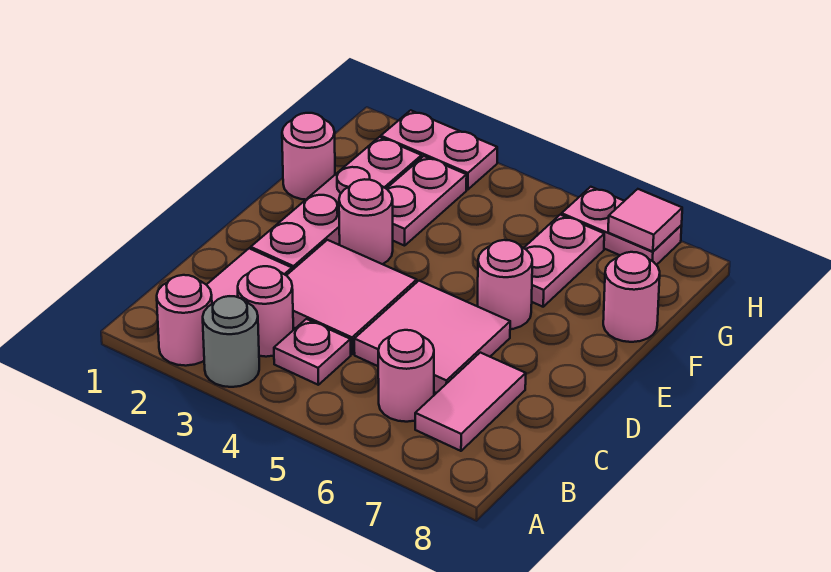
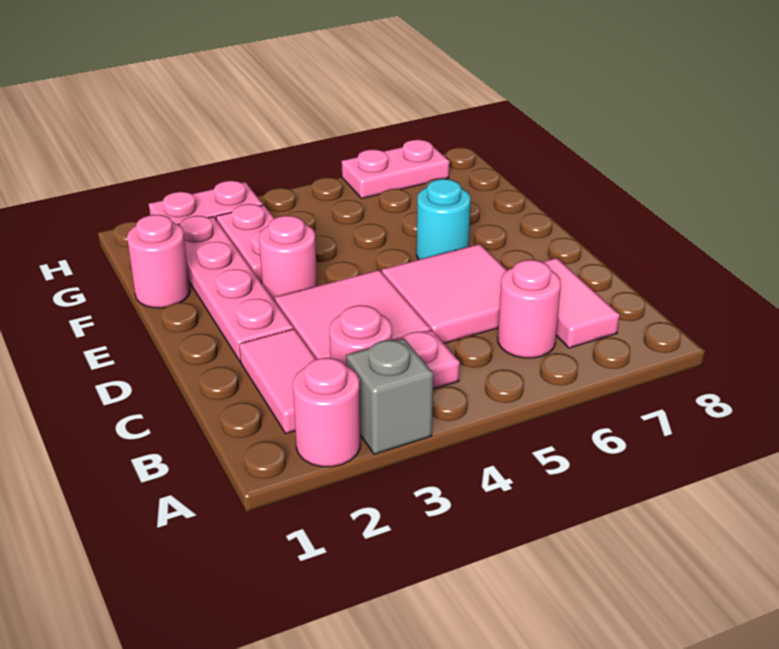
grey round brick A3 level 1 -> grey brick A3 level 1
pink round brick E6 level 1 -> cyan round brick E6 level 1
pink plate F6:G6 level 1 -> none
pink round brick F8 level 1 -> none
pink tile H7 level 2 -> none

